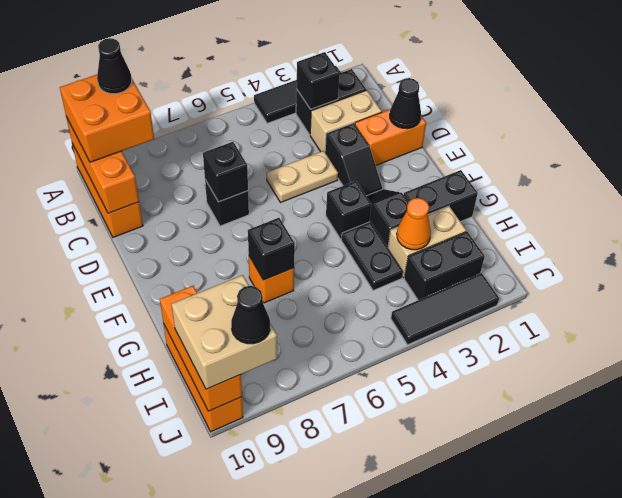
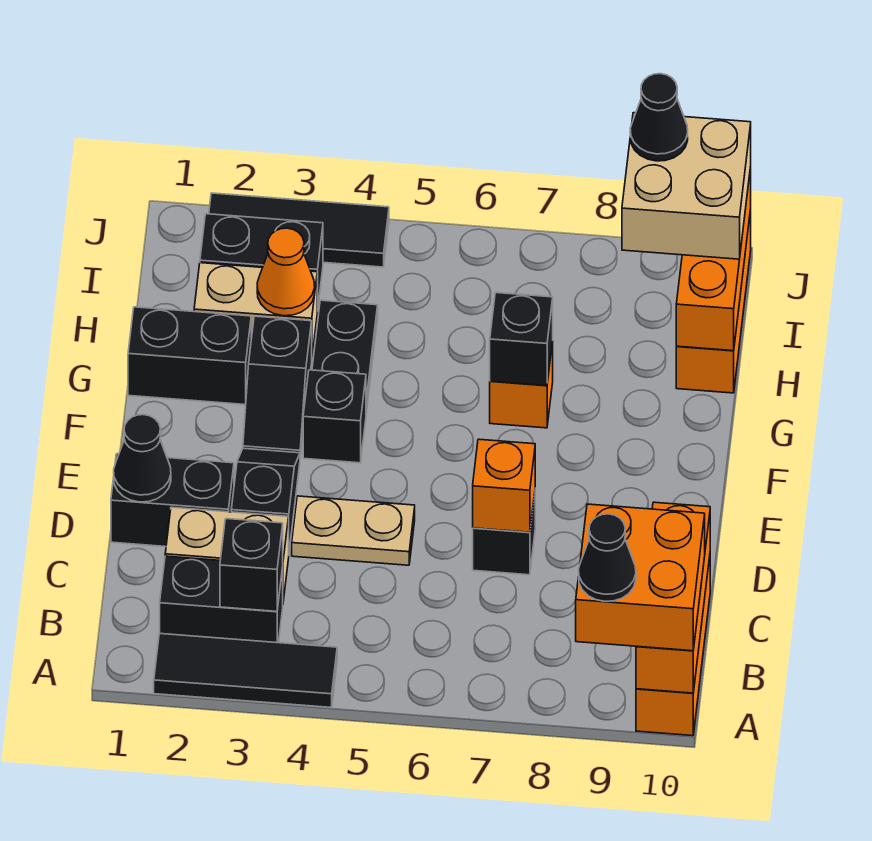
orange brick D1:D2 level 1 -> black brick D1:D2 level 1
black brick D7 level 2 -> orange brick D7 level 2

